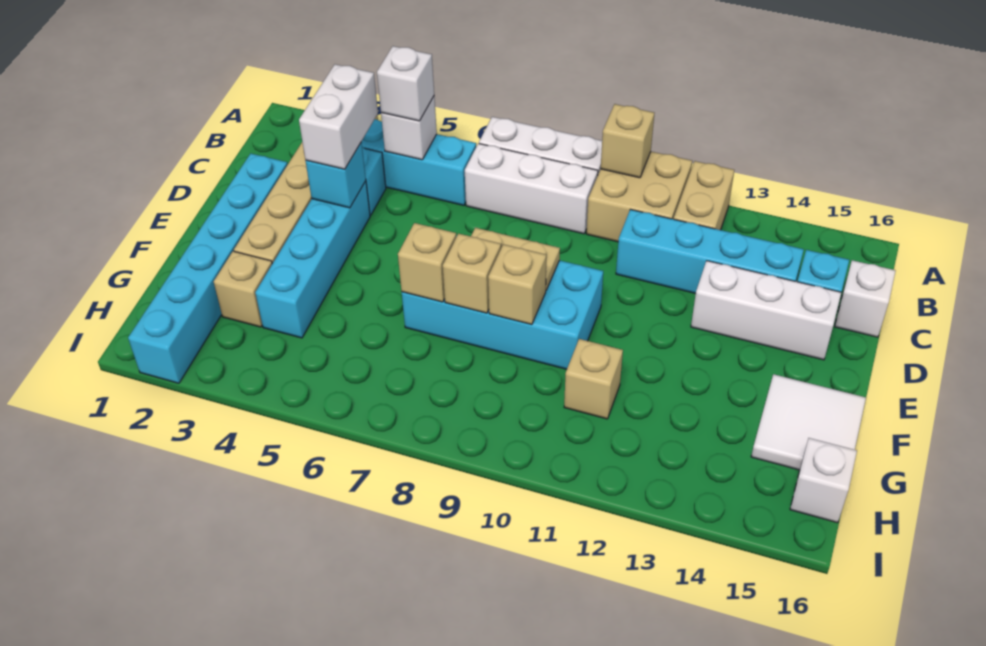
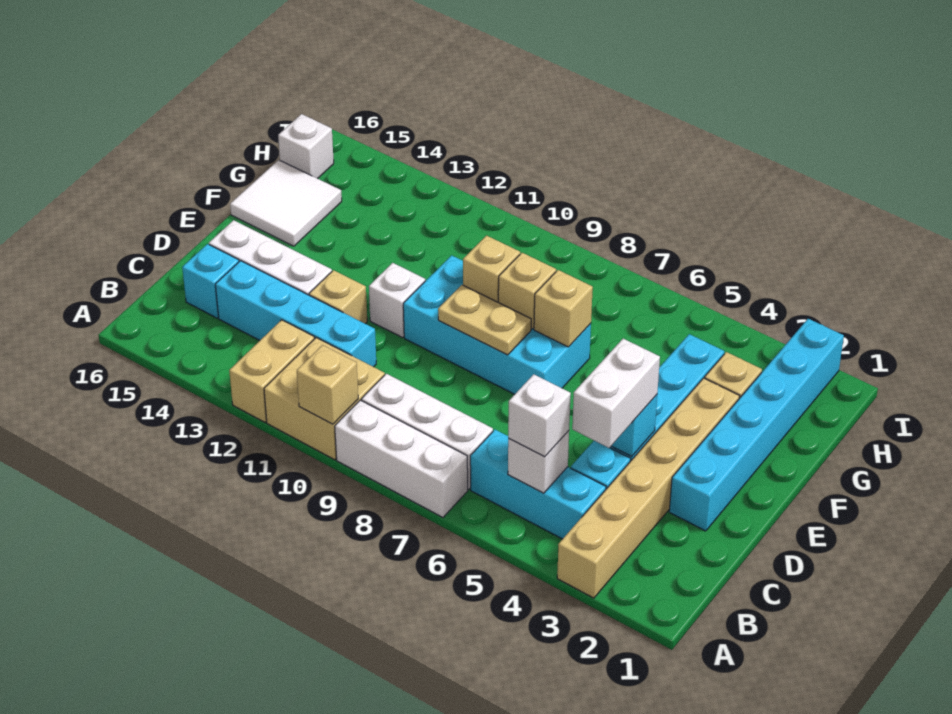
white brick C16 level 1 -> white brick E11 level 1
tan brick G11 level 1 -> tan brick D12 level 1

